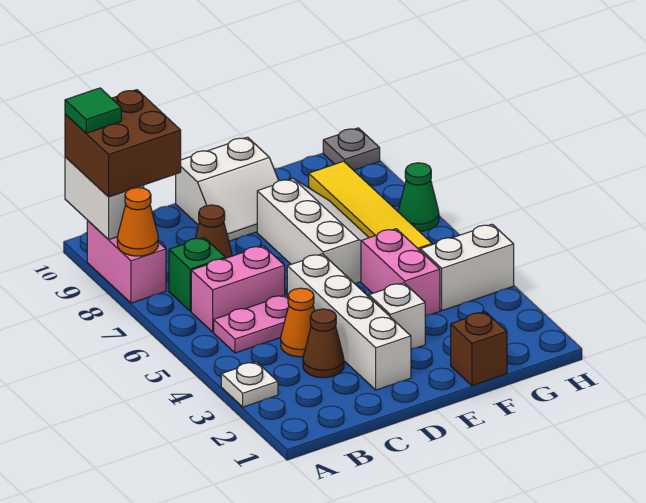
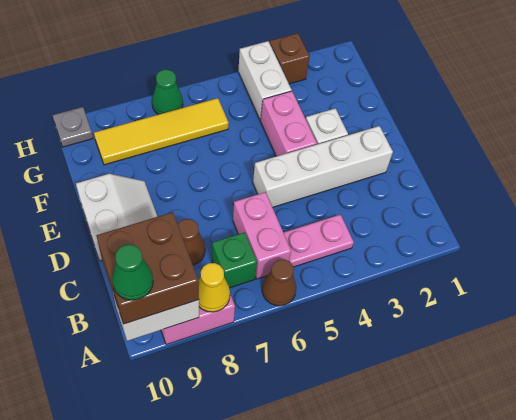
white plate A3 level 1 -> none
orange cone A8 level 2 -> yellow cone A8 level 2
green tile A10 level 4 -> green cone A10 level 4
pink plate B5:C5 level 1 -> pink plate B4:B5 level 1
brown cone C3 level 1 -> brown cone A6 level 1
orange cone C4 level 1 -> none
white slope E6:F8 level 1 top E -> none
brown brick F1 level 1 -> brown brick H3 level 1
pink brick F4:F5 level 1 -> pink brick E4:F4 level 1

